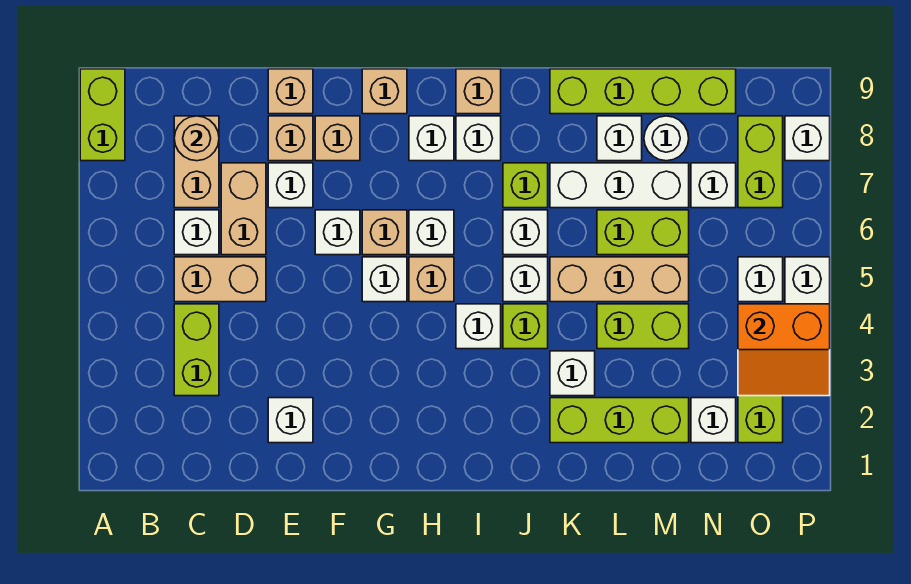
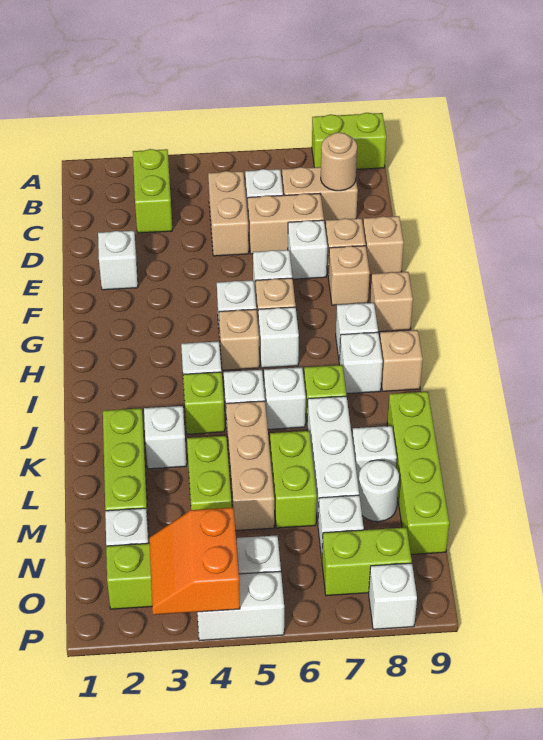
lime brick C3:C4 level 1 -> lime brick B3:C3 level 1

